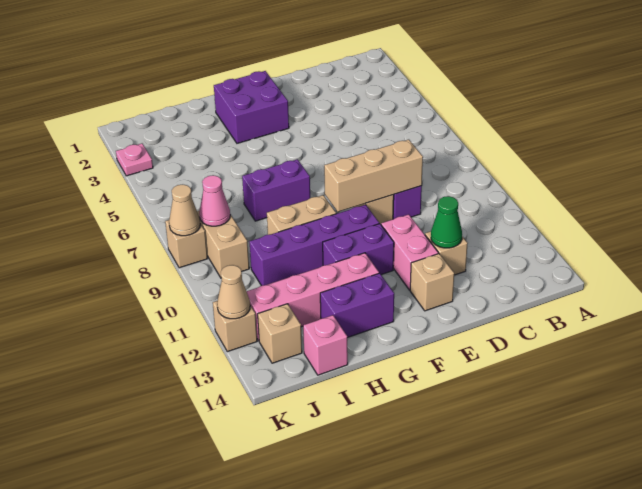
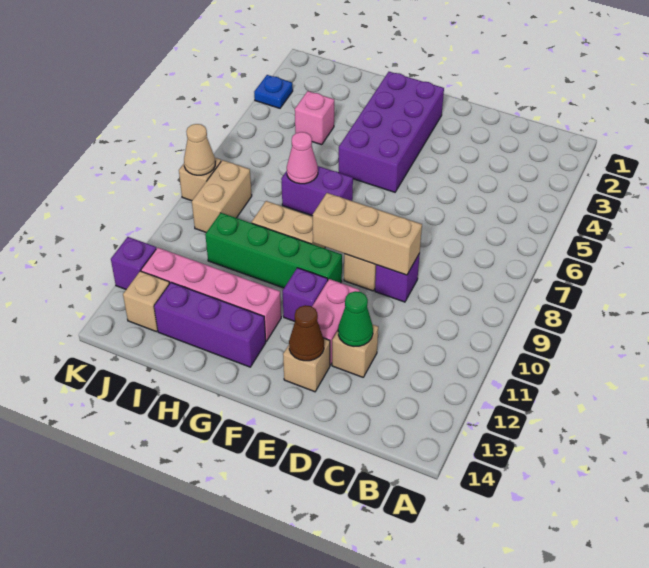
none -> brown cone E13 level 2
purple brick F2:G3 level 1 -> purple brick F2:G5 level 1
purple brick F10:I10 level 1 -> green brick F10:I10 level 1
purple brick F11:G11 level 1 -> purple brick F11 level 1
purple brick G13:H13 level 1 -> purple brick G13:I13 level 1
pink brick I14 level 1 -> pink brick I4 level 1
pink cone J8 level 2 -> pink cone H7 level 2
pink plate K3 level 1 -> blue plate K3 level 1
tan brick K12 level 1 -> purple brick K12 level 1
tan cone K12 level 2 -> none

